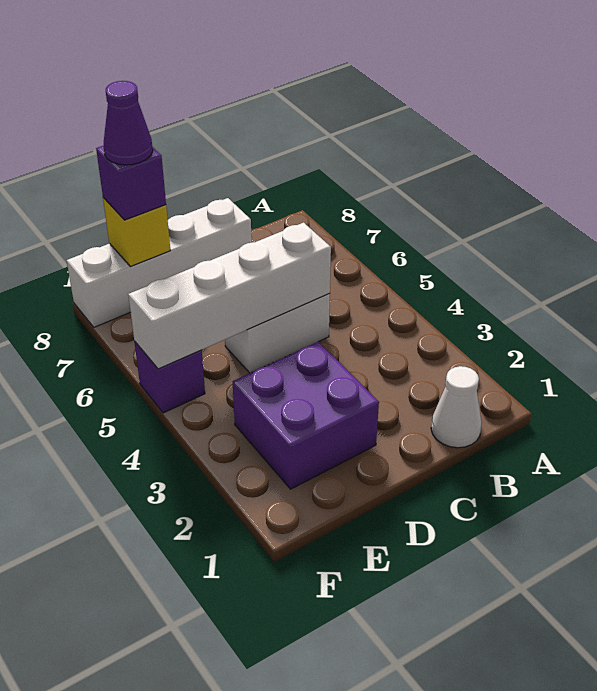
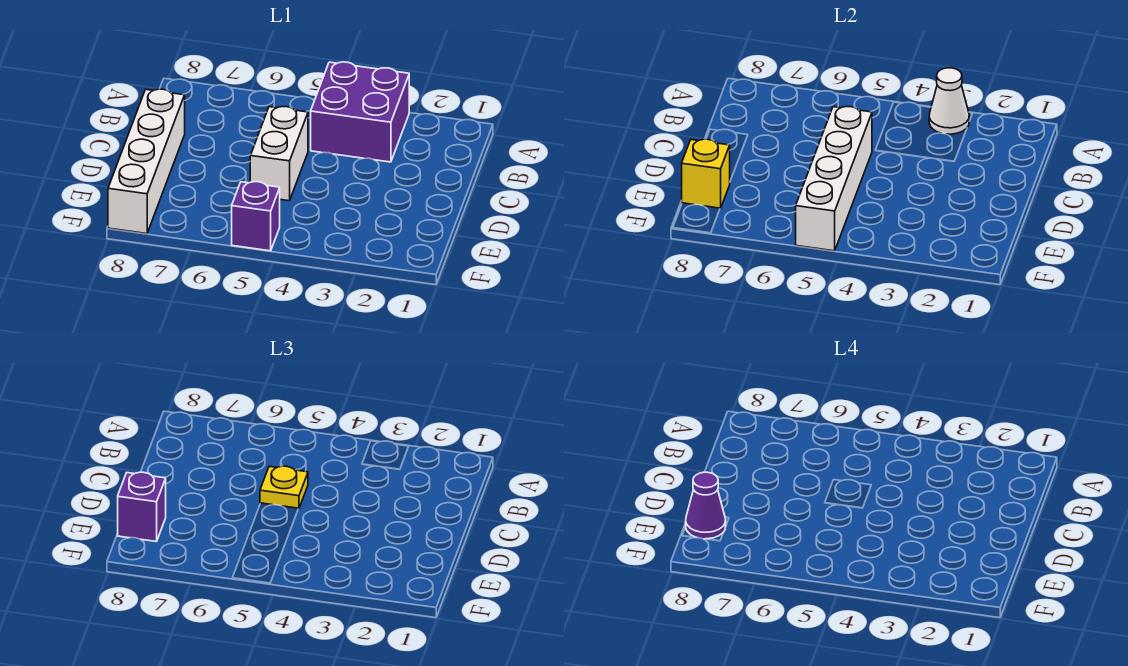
white cone B1 level 1 -> white cone A3 level 2
none -> yellow plate C5 level 3
purple brick D2:E3 level 1 -> purple brick A3:B4 level 1

